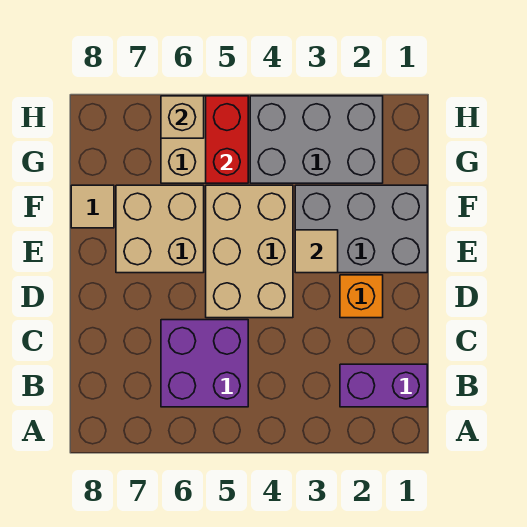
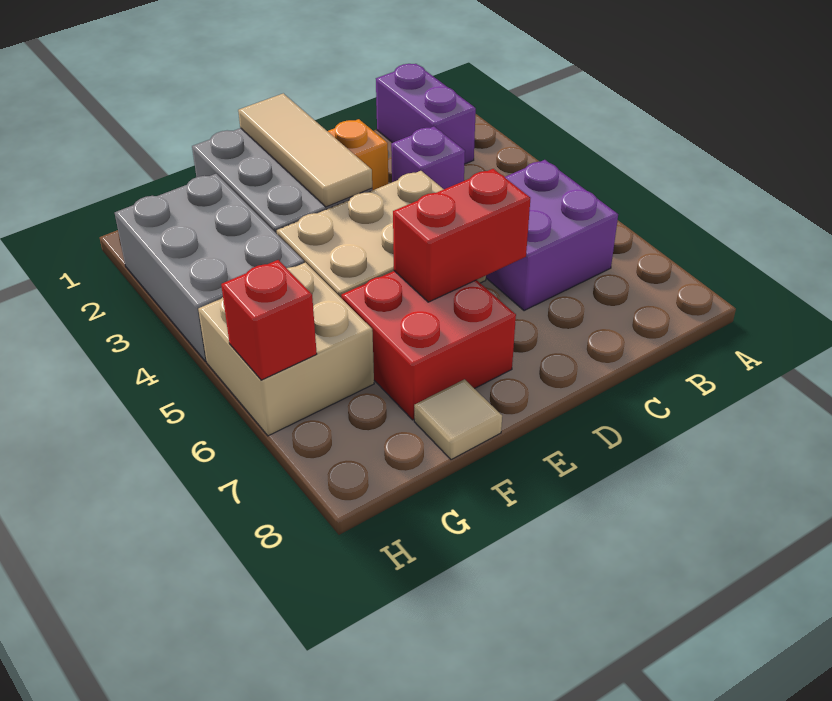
none -> purple brick C3 level 1
tan tile E3 level 2 -> tan tile E1:E3 level 2
tan brick E6:F7 level 1 -> red brick E6:F7 level 1
red brick G5:H5 level 2 -> red brick D6:E6 level 2
tan brick H6 level 2 -> red brick H6 level 2

